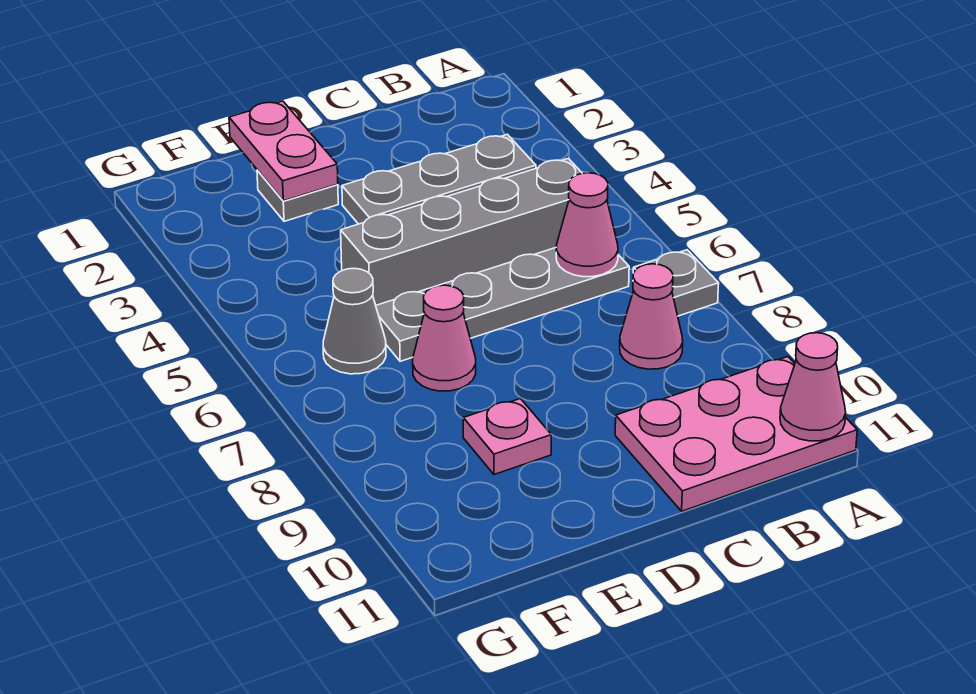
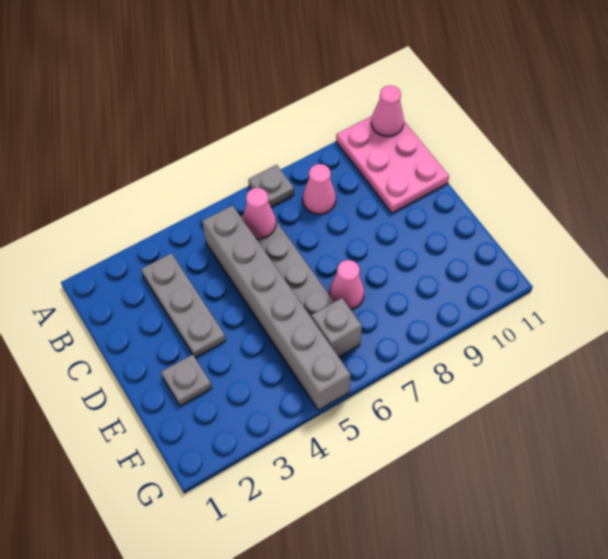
grey brick B5:E5 level 1 -> grey brick B5:G5 level 1
pink plate E1:E2 level 2 -> none
pink plate E9 level 1 -> none
grey cone F6 level 1 -> grey brick F6 level 1

